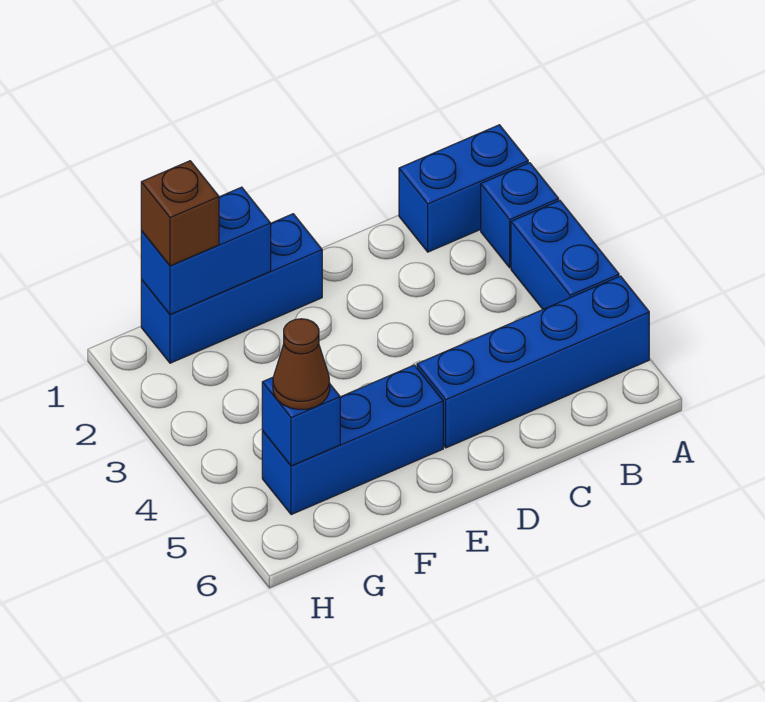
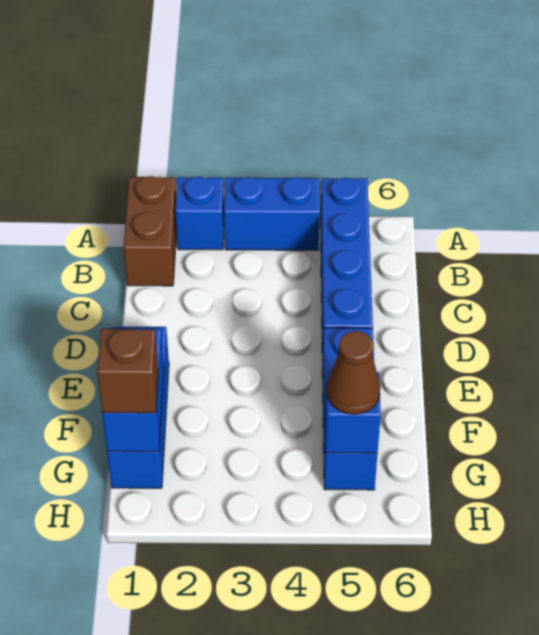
blue brick A1:B1 level 1 -> brown brick A1:B1 level 1

